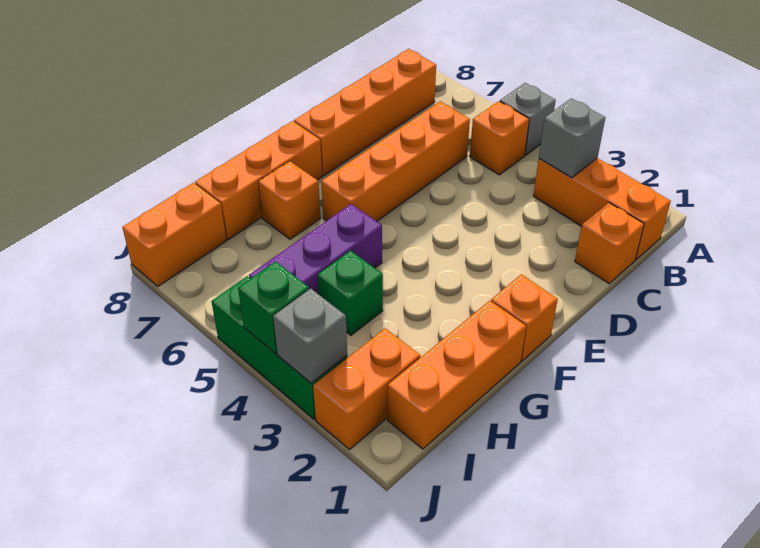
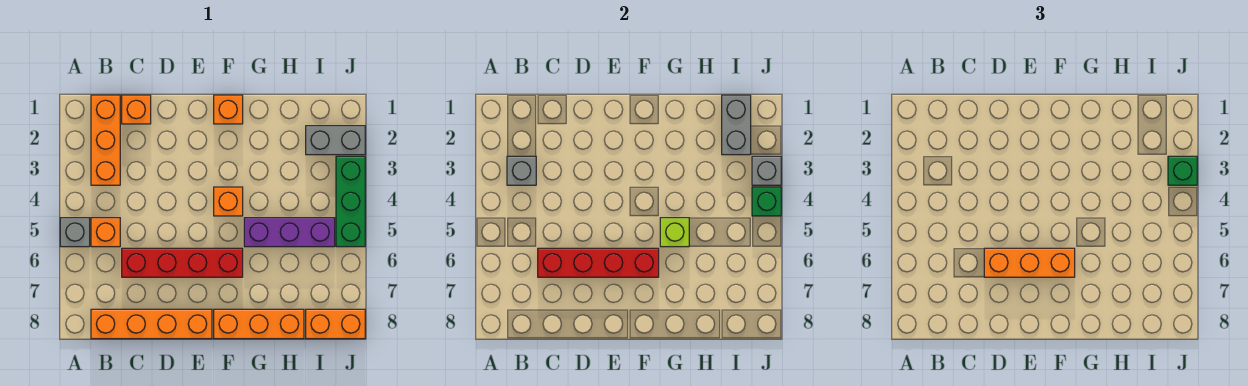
orange brick C6:F6 level 1 -> red brick C6:F6 level 1
none -> red brick C6:F6 level 2
orange brick G1:I1 level 1 -> orange brick D6:F6 level 3
none -> lime brick G5 level 2
orange brick G7 level 1 -> orange brick F4 level 1
green brick H4 level 1 -> green brick J3 level 3
none -> grey brick I1:I2 level 2
orange brick I2:J2 level 1 -> grey brick I2:J2 level 1

